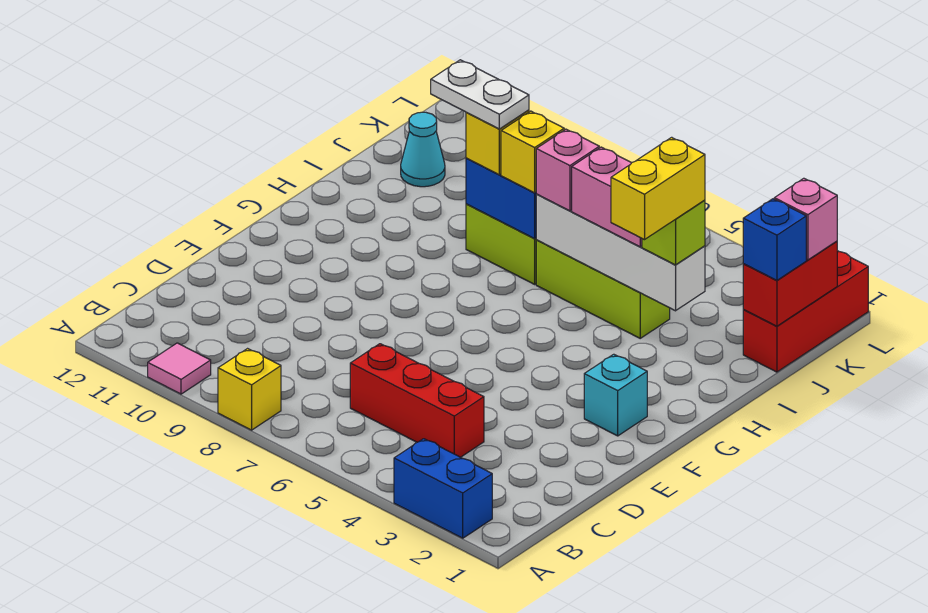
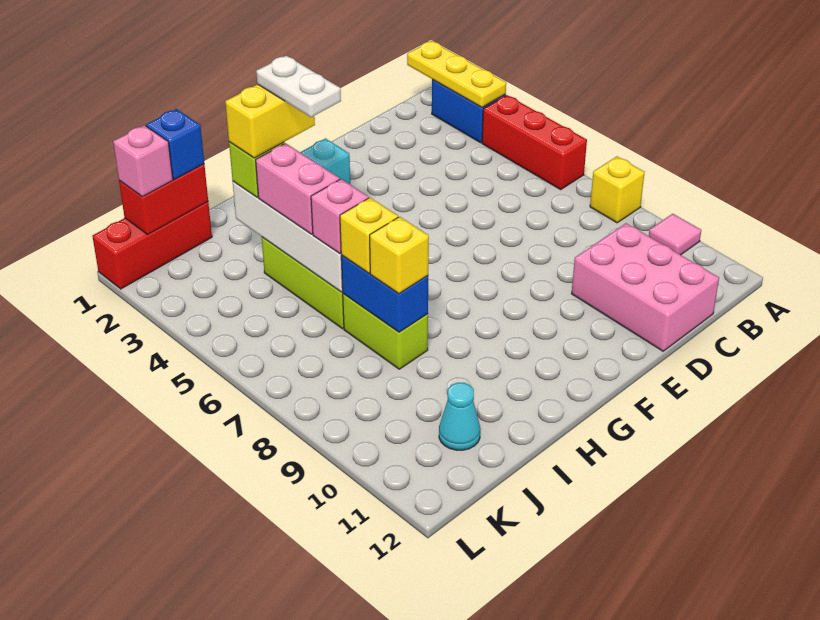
none -> yellow plate A1:A3 level 2
red brick C4:C6 level 1 -> red brick A4:A6 level 1
none -> pink brick C10:D12 level 1
white plate I8:I9 level 4 -> white plate H3:H4 level 5

